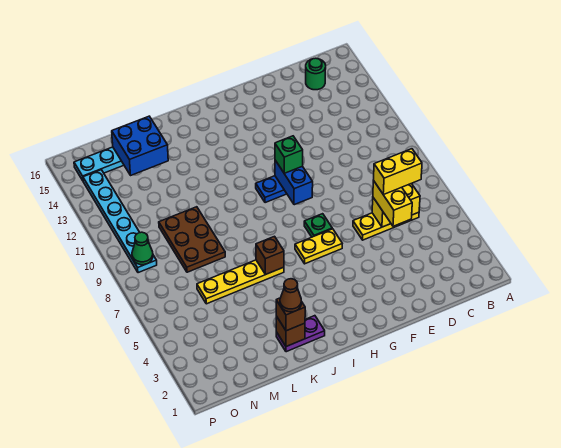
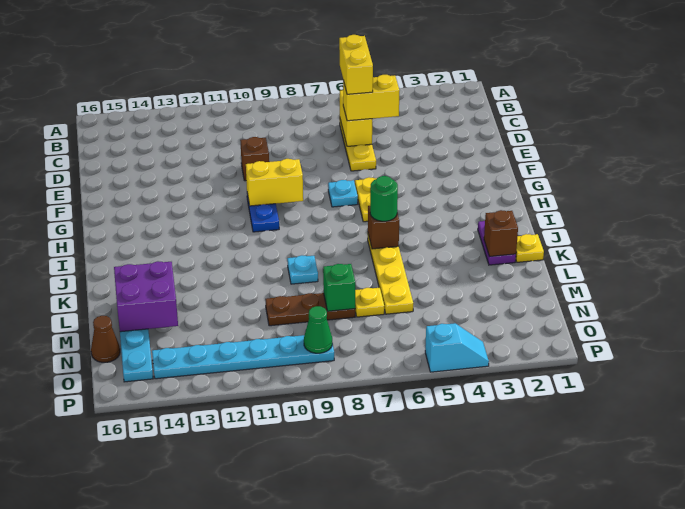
green round brick C15 level 1 -> green round brick J6 level 3
green plate G7 level 1 -> cyan plate G7 level 1
blue brick G9:G10 level 2 -> yellow brick G9:G10 level 2
green brick G10 level 3 -> green brick M8 level 2
none -> yellow plate K1 level 1
brown brick K2 level 3 -> brown brick E10 level 1
brown cone K2 level 4 -> brown cone N16 level 1
none -> cyan plate K9 level 1
brown plate L8:M10 level 1 -> brown plate M8:M10 level 1
blue brick L14:M15 level 2 -> purple brick L14:M15 level 2
none -> yellow plate M7 level 1
none -> cyan slope P4:P5 level 1 top 5

